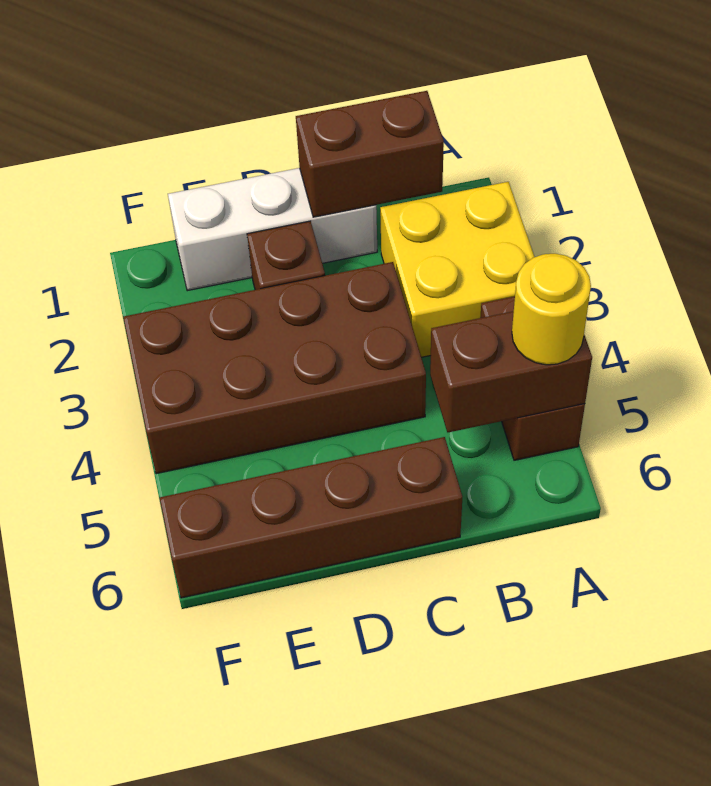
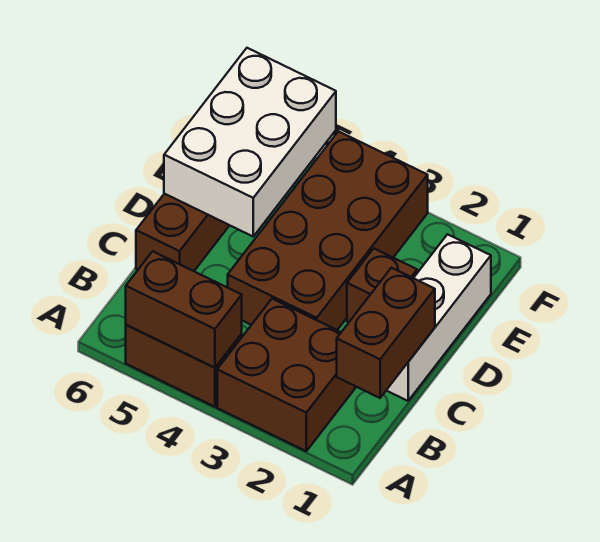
yellow brick A2:B3 level 1 -> brown brick A2:B3 level 1
brown brick A5:B5 level 2 -> brown brick A4:A5 level 2
yellow round brick A5 level 3 -> none
none -> white brick D5:F6 level 2

